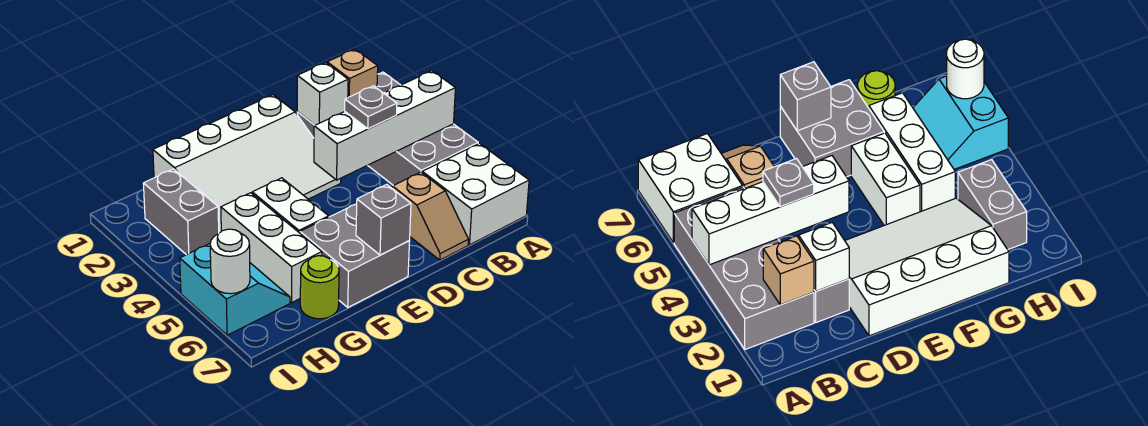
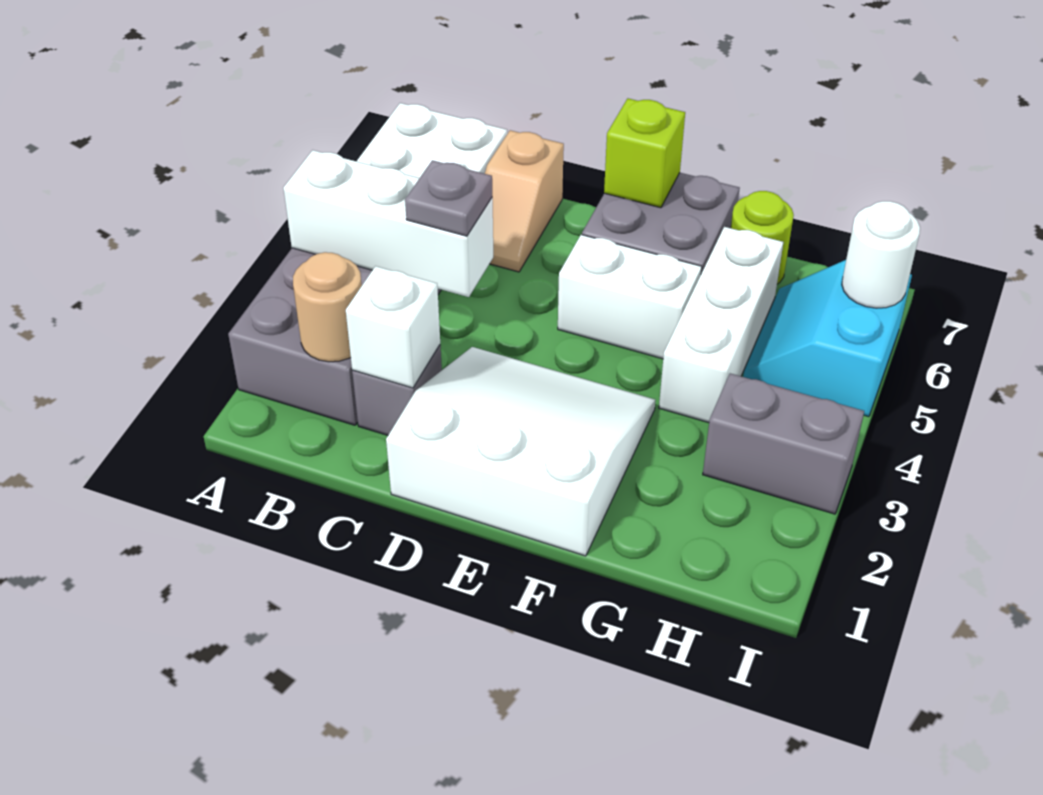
white brick A4:D4 level 2 -> white brick A4:C4 level 2
tan brick B2 level 2 -> tan round brick B2 level 2
tan slope C6:C7 level 1 top 6 -> tan slope C6:C7 level 1 top 7
white slope D1:G3 level 1 top 1 -> white slope D1:F3 level 1 top 1
grey brick E7 level 2 -> lime brick E7 level 2
white brick F4:F5 level 1 -> white brick E5:F5 level 1
grey brick H2:H3 level 1 -> grey brick H3:I3 level 1

